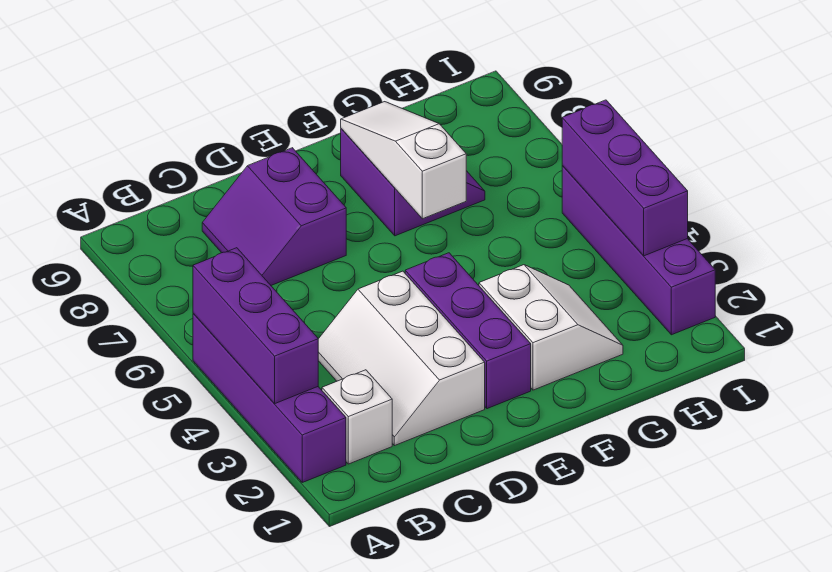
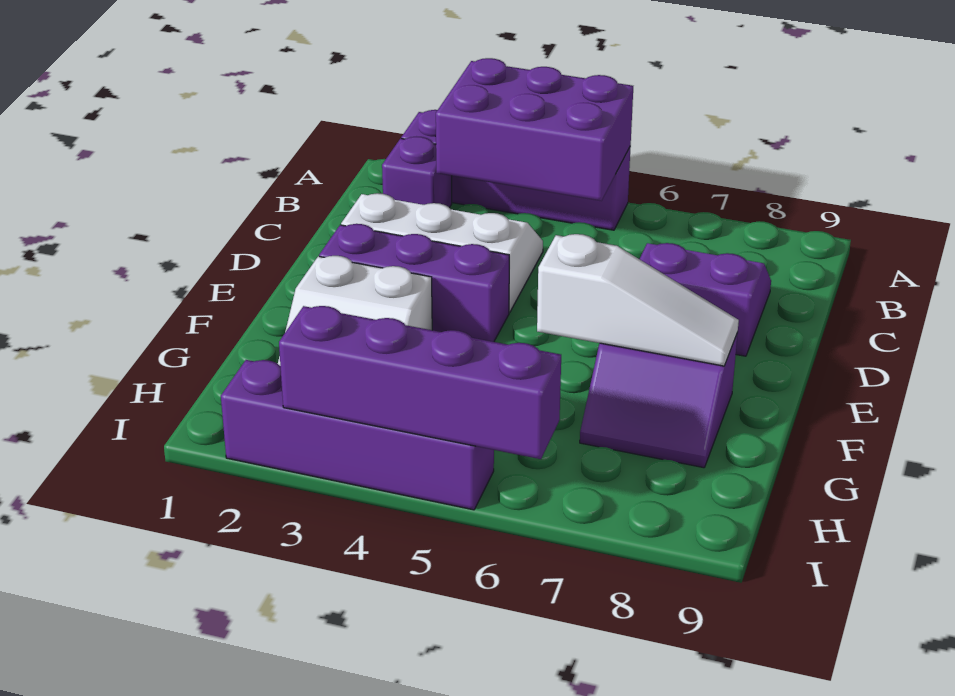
purple brick A3:A5 level 2 -> purple brick A3:B5 level 2
white brick B2 level 1 -> purple brick B2 level 1
purple brick I3:I5 level 2 -> purple brick I3:I6 level 2

